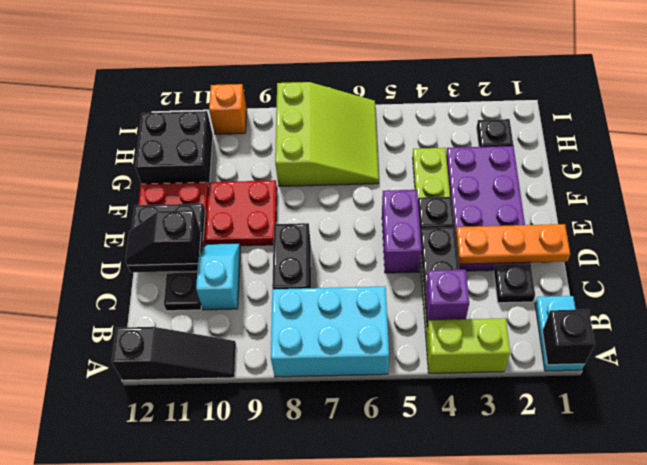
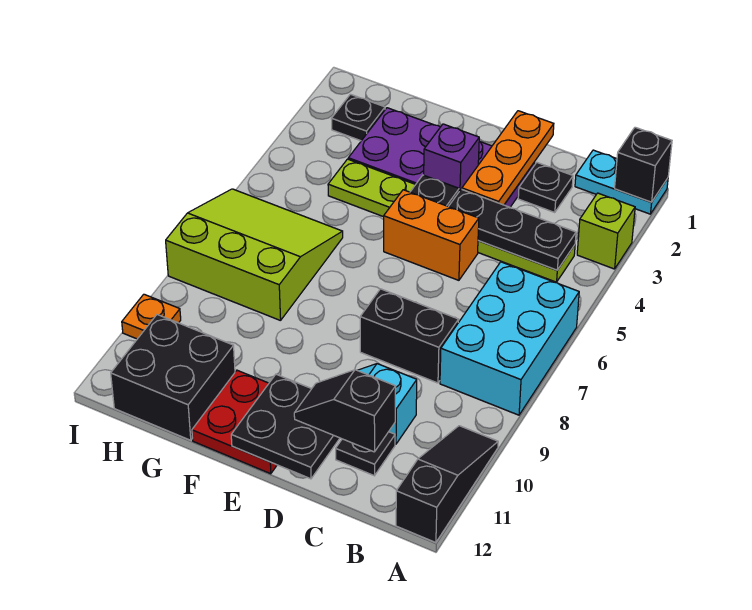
lime brick A3:A4 level 1 -> lime brick A3 level 1
purple brick B4 level 3 -> purple brick E3 level 2
purple brick D5:E5 level 1 -> orange brick D5:E5 level 1
black slope D11:D12 level 3 top 11 -> black slope C11:D11 level 3 top C
red plate E9:F10 level 1 -> none
orange brick I10 level 1 -> orange plate I10 level 1

